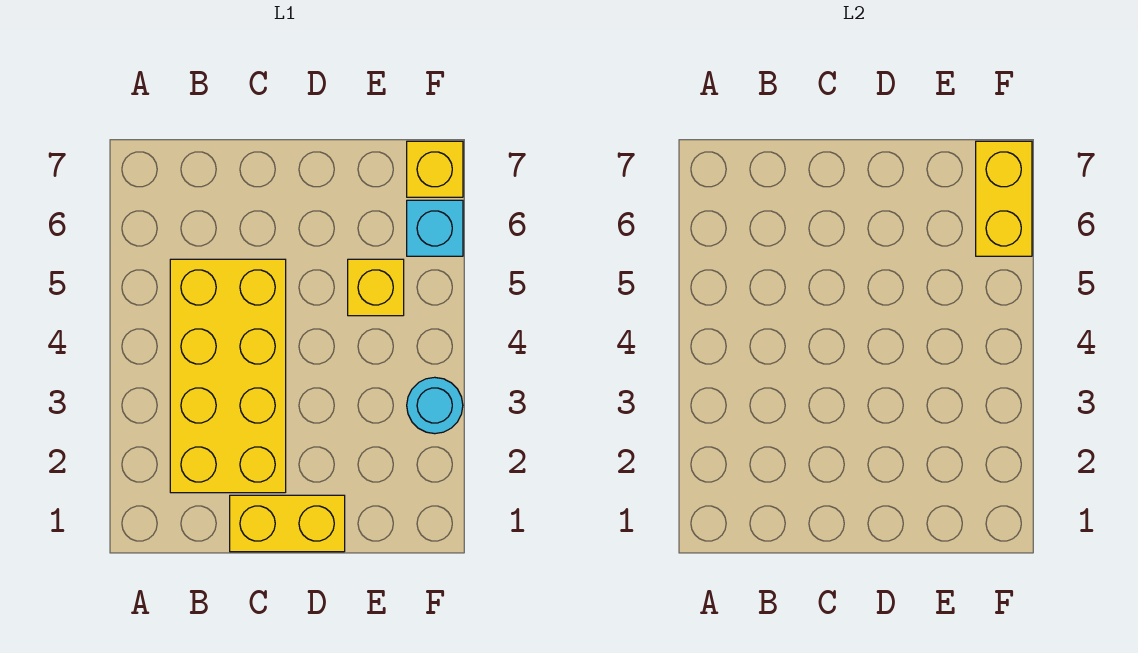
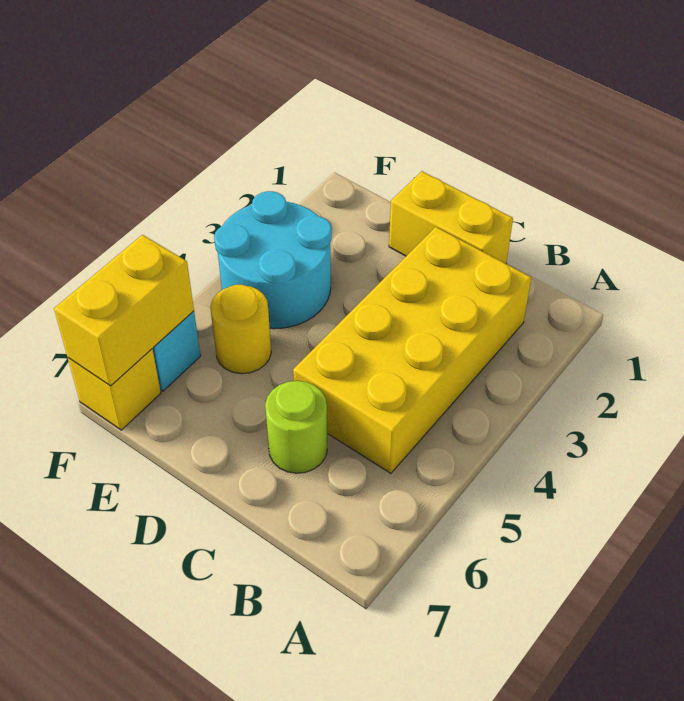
none -> lime round brick C6 level 1
yellow brick E5 level 1 -> yellow round brick E5 level 1
cyan round brick F3 level 1 -> cyan round brick E3:F4 level 1

